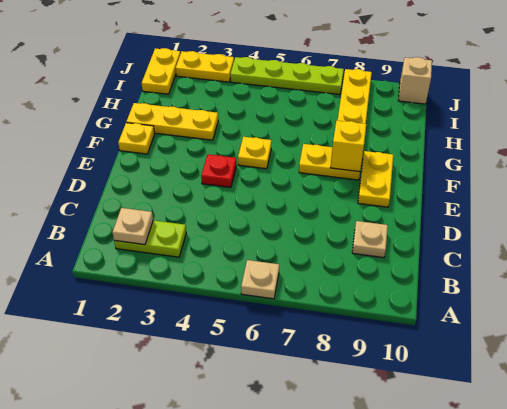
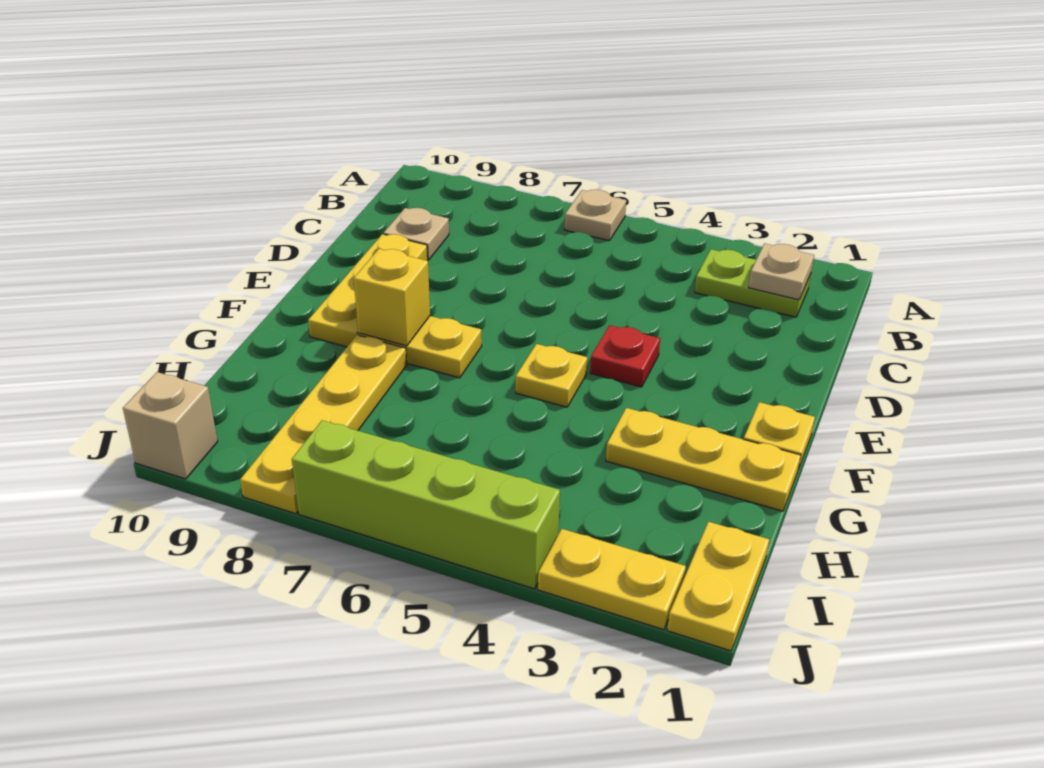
yellow plate E9:F9 level 1 -> yellow plate D9:F9 level 1
lime plate J4:J7 level 1 -> lime brick J4:J7 level 1

